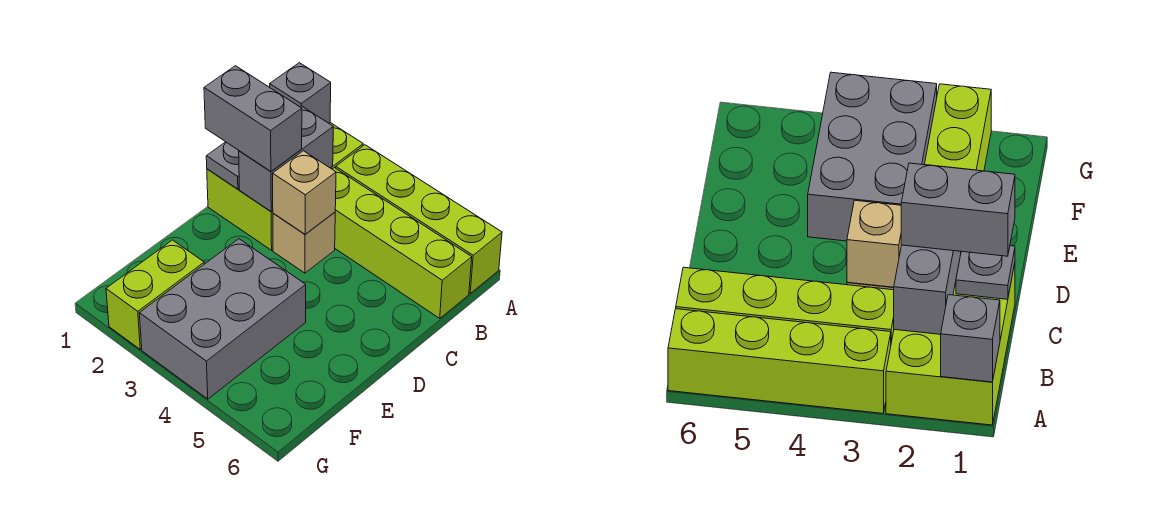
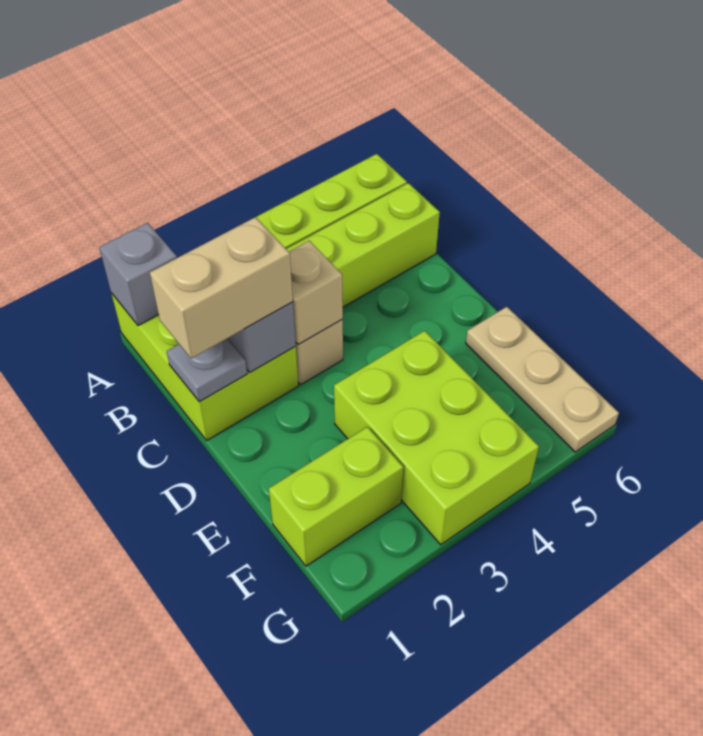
grey brick C1:C2 level 3 -> tan brick C1:C2 level 3
grey brick E3:G4 level 1 -> lime brick E3:G4 level 1
none -> tan plate E6:G6 level 1
lime brick F2:G2 level 1 -> lime brick F1:F2 level 1

